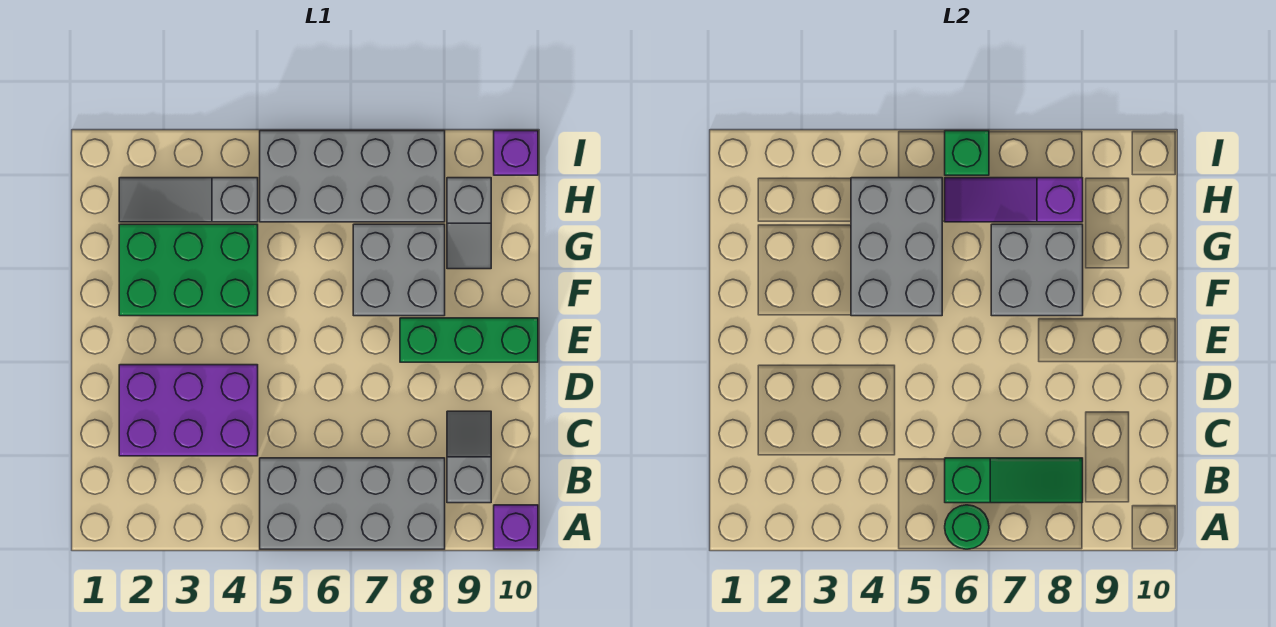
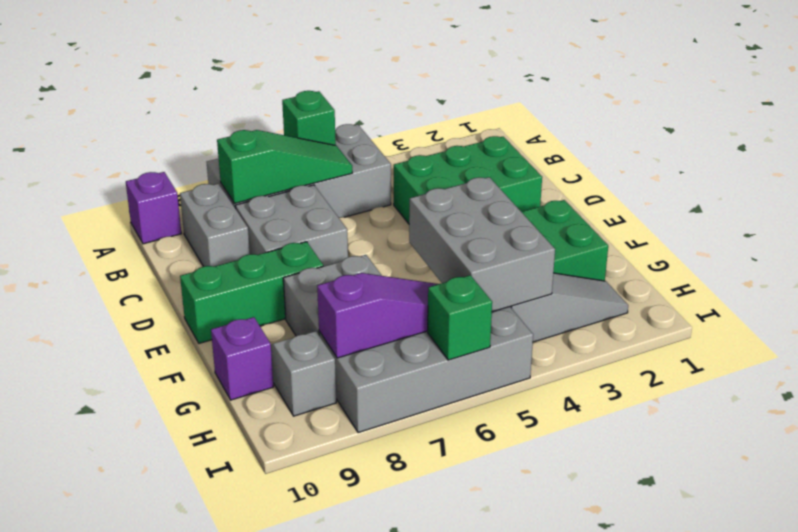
green round brick A6 level 2 -> green brick A6 level 2
green slope B6:B8 level 2 top 6 -> green slope B6:B8 level 2 top 8
grey slope B9:C9 level 1 top B -> grey brick B9:C9 level 1
purple brick C2:D4 level 1 -> green brick C2:D4 level 1
grey brick F7:G8 level 2 -> grey brick C7:D8 level 1
purple brick I10 level 1 -> purple brick G10 level 1

